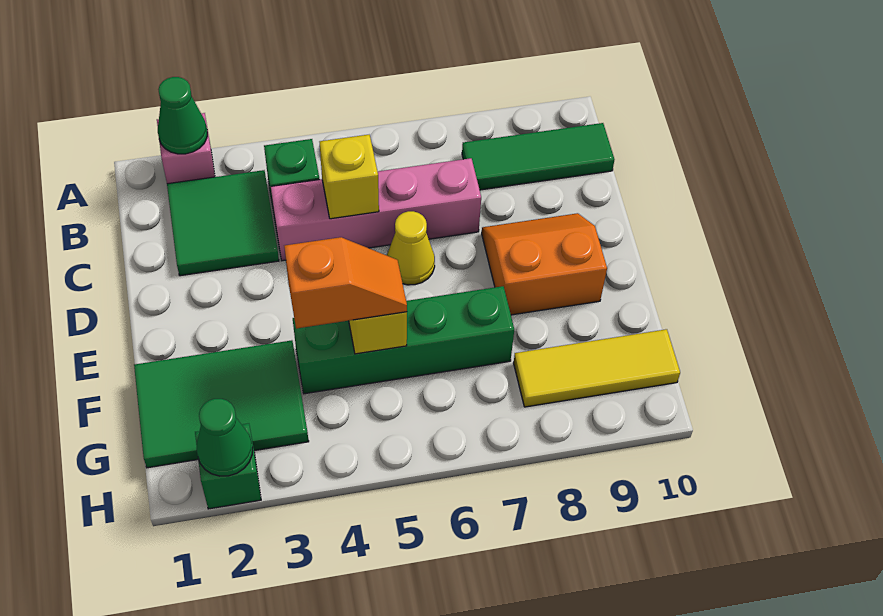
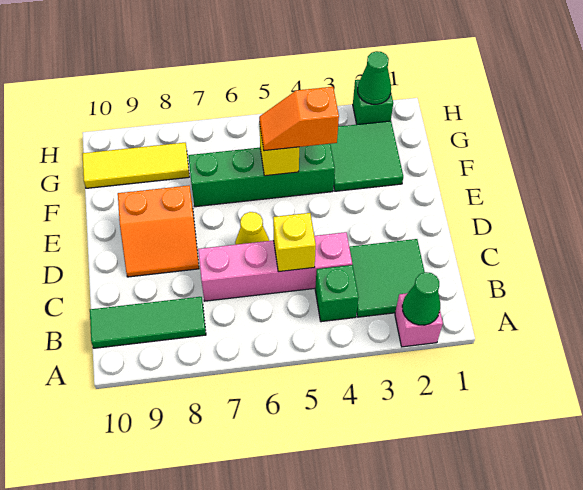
green tile F1:G3 level 1 -> green tile F2:G3 level 1

